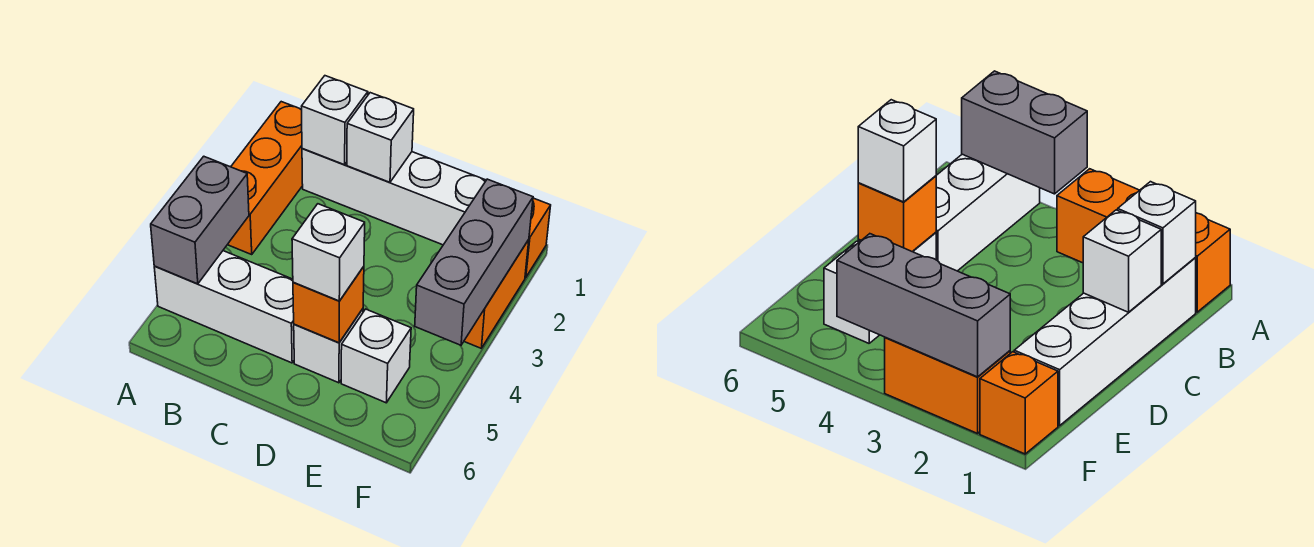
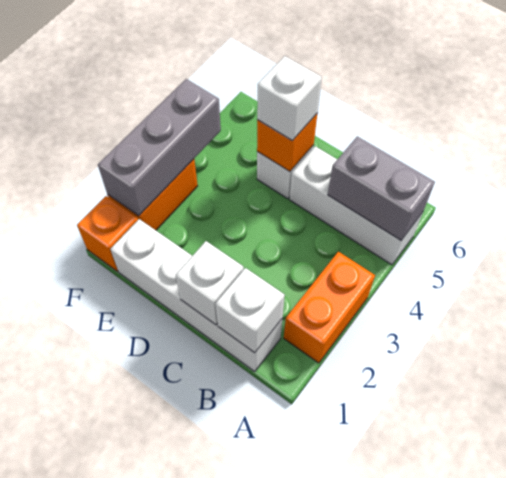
orange brick A1:A3 level 1 -> orange brick A2:A3 level 1
grey brick A4:A5 level 2 -> grey brick A5:B5 level 2
white brick E5 level 1 -> none

